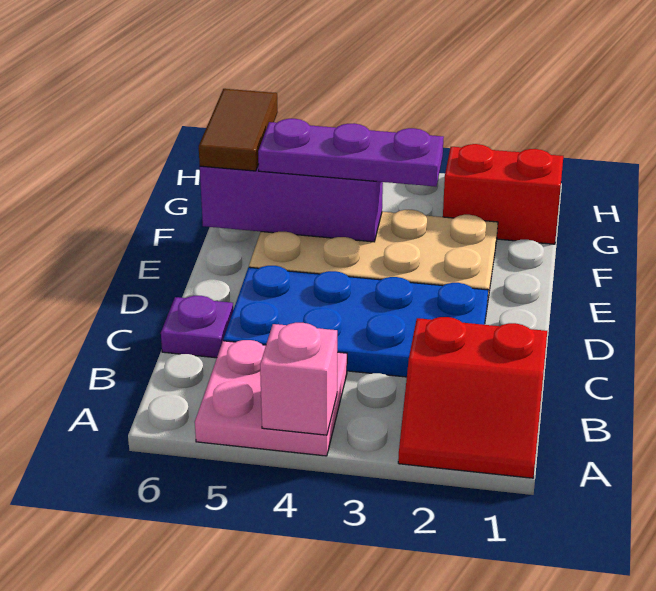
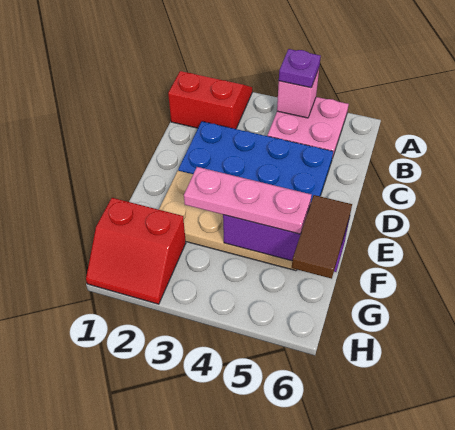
purple plate C6 level 1 -> purple plate A4 level 3
purple plate F3:F5 level 3 -> pink plate F3:F5 level 3

